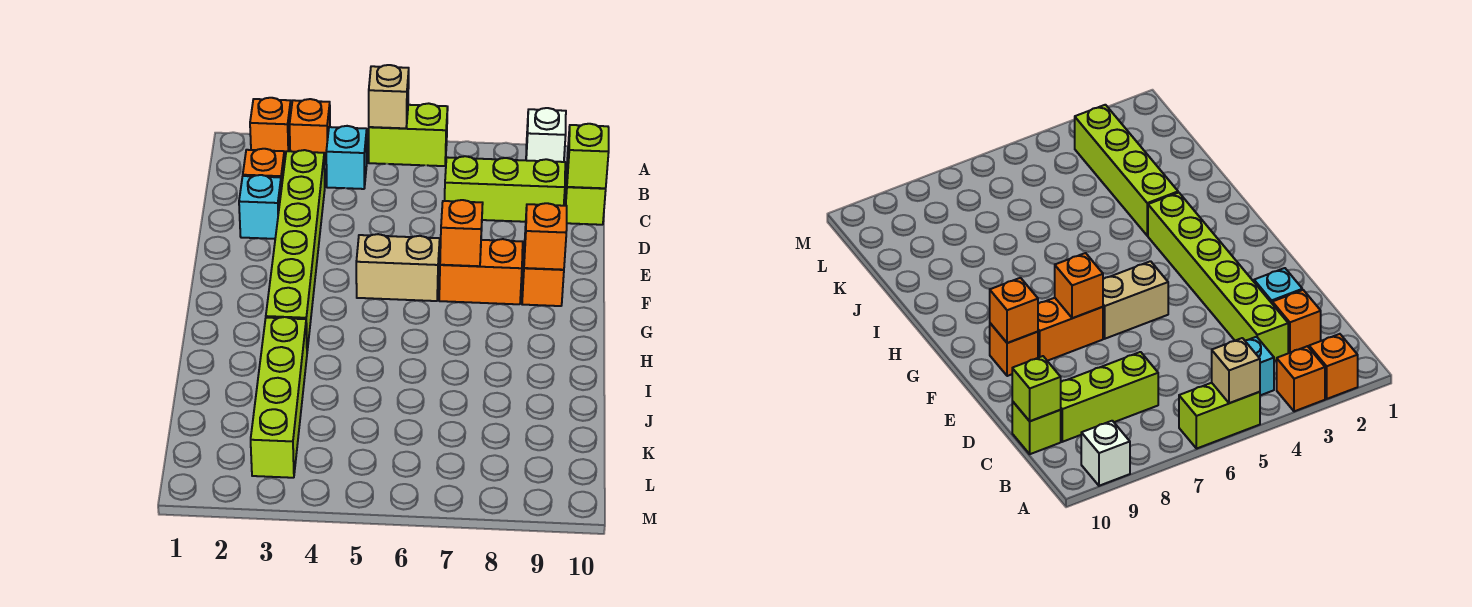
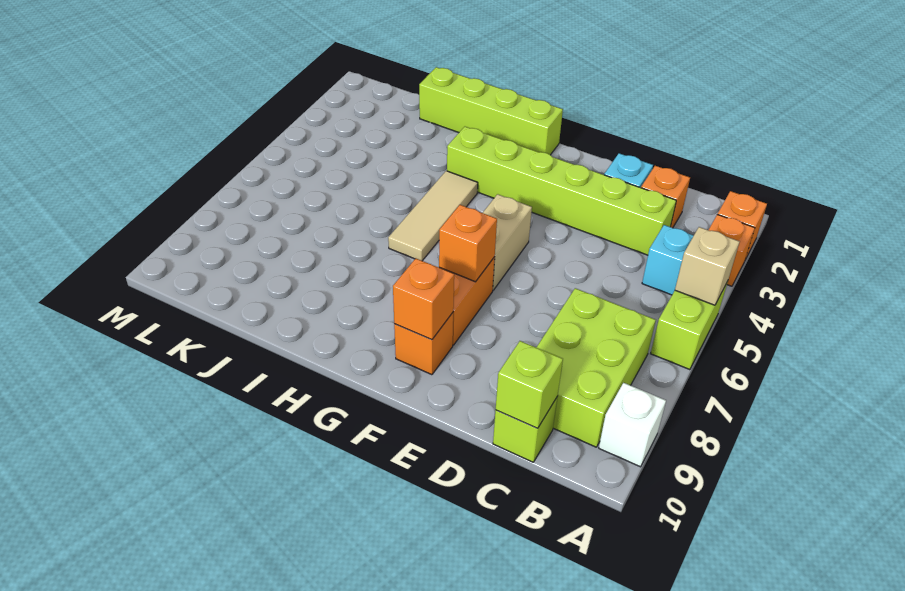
lime brick C7:C9 level 1 -> lime brick B7:C9 level 1
none -> tan tile H4:H6 level 1
lime brick I3:L3 level 1 -> lime brick G1:J1 level 1

